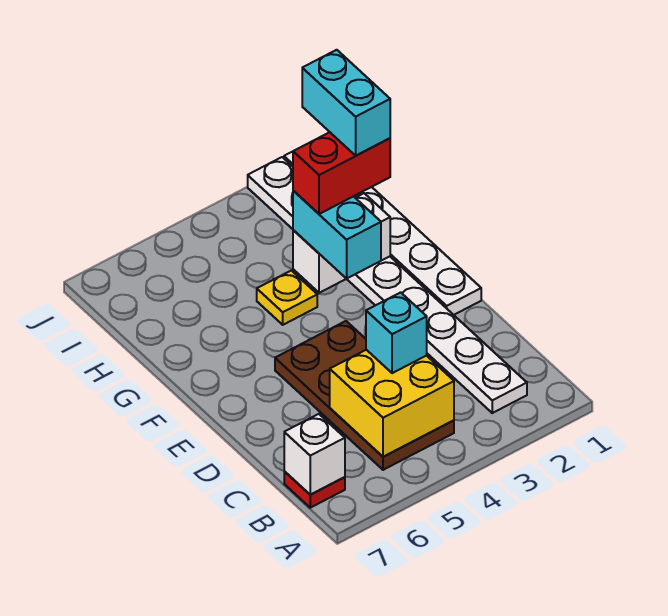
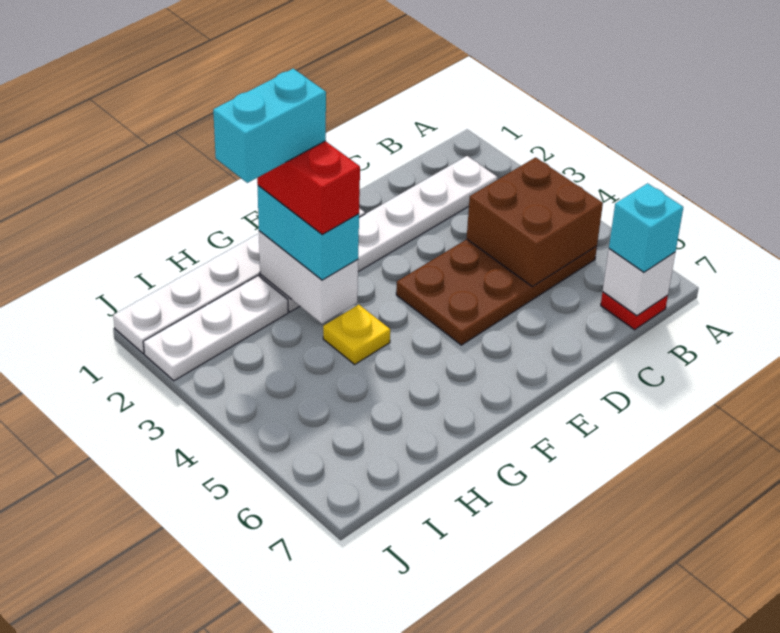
yellow brick B4:C5 level 2 -> brown brick B4:C5 level 2
cyan brick C4 level 3 -> cyan brick B7 level 3
cyan brick F3:G3 level 3 -> cyan brick G2:G3 level 3

